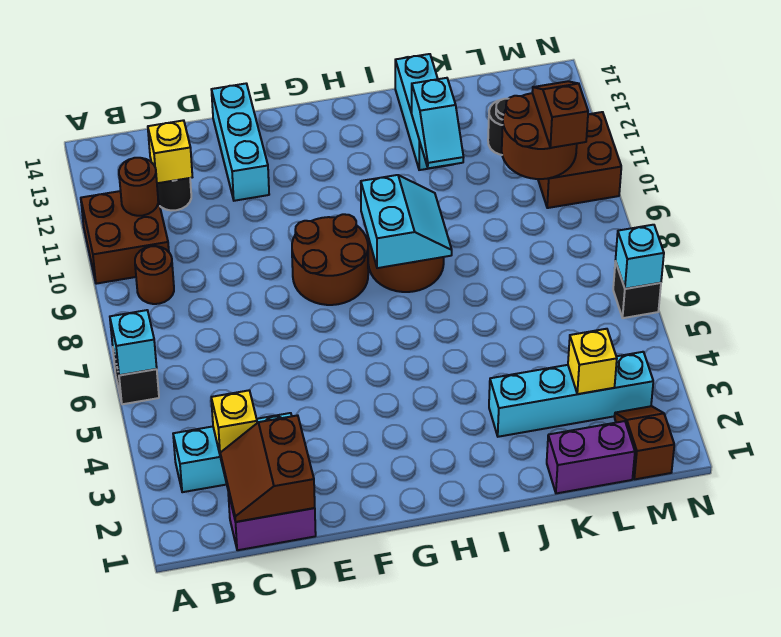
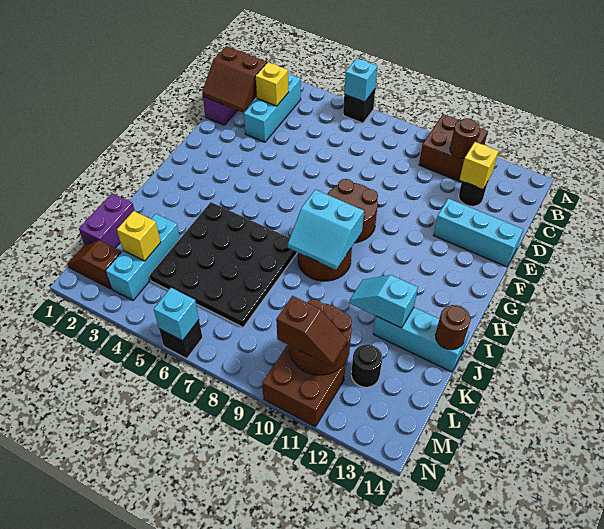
brown round brick B9 level 1 -> brown round brick J14 level 2
brown slope C1:D2 level 2 top D -> brown slope C1:D2 level 2 top C
none -> black plate I4:L7 level 1
cyan brick J3:M3 level 1 -> cyan brick K3:M3 level 1
brown slope M1:M2 level 1 top 1 -> brown slope M1:M2 level 1 top 2

